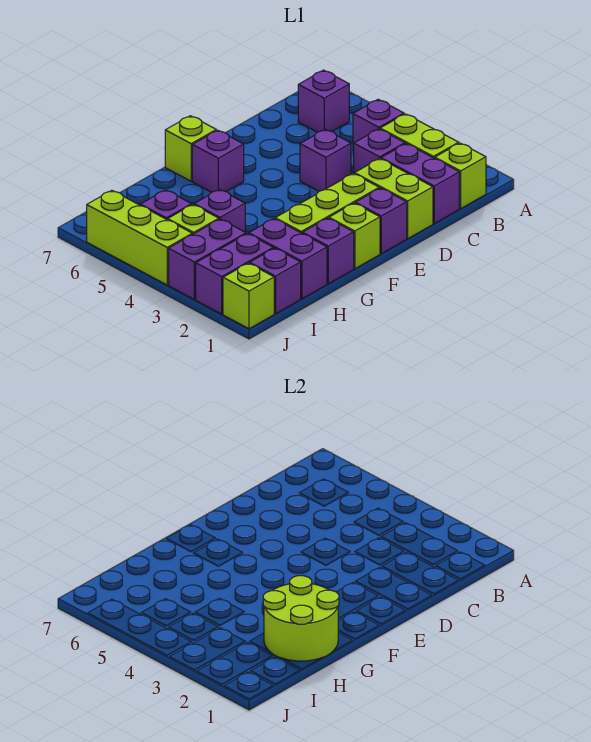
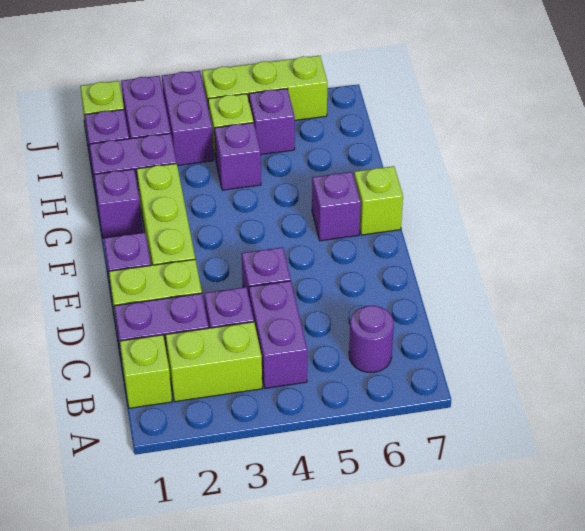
purple brick B4 level 1 -> purple brick B4:C4 level 1
purple brick B6 level 1 -> purple round brick B6 level 1
lime brick F1 level 1 -> none
lime round brick G1:H2 level 2 -> none

